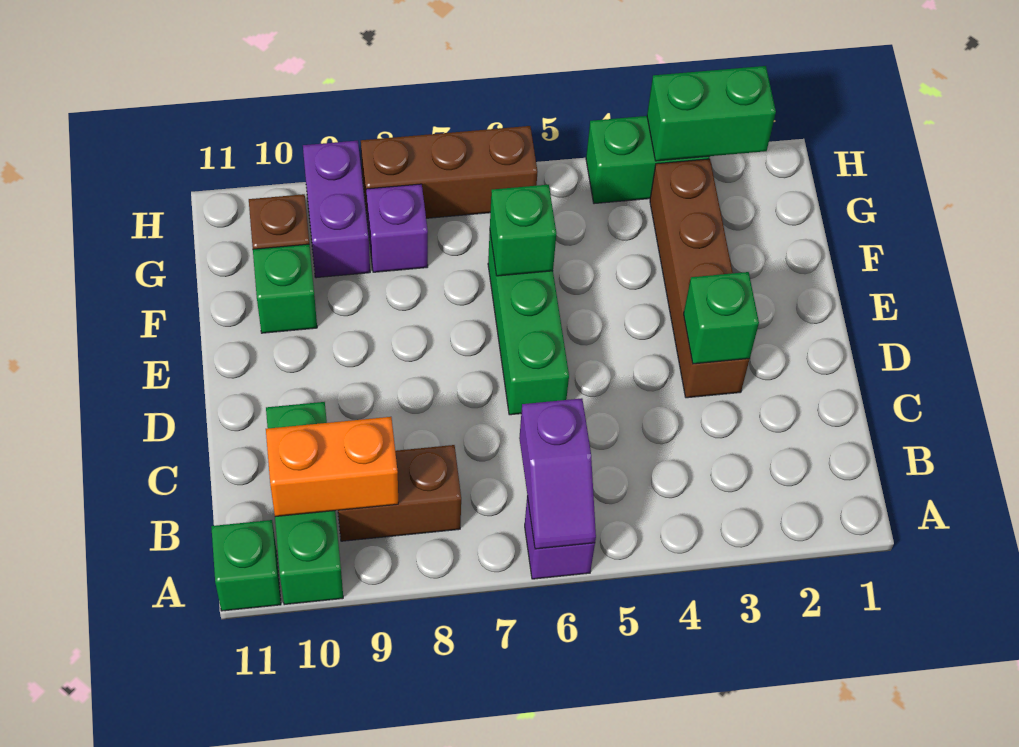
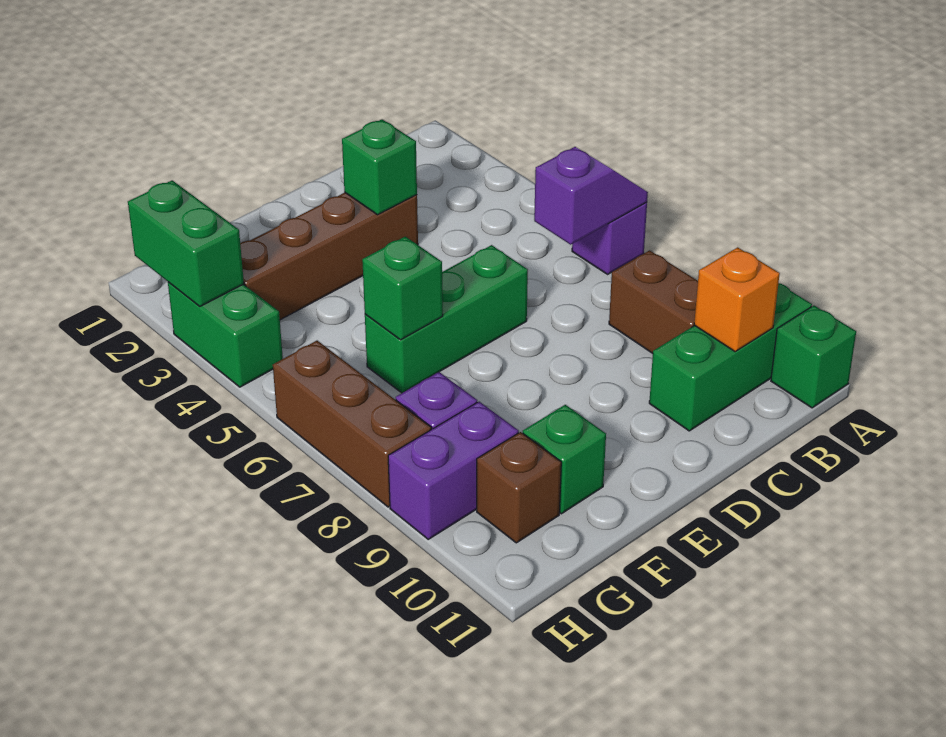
orange brick B9:B10 level 2 -> orange brick B10 level 2

